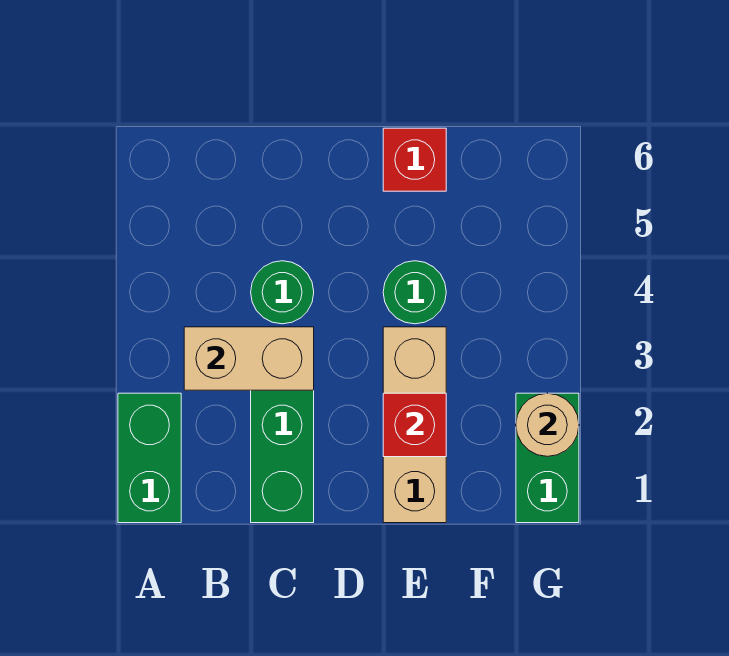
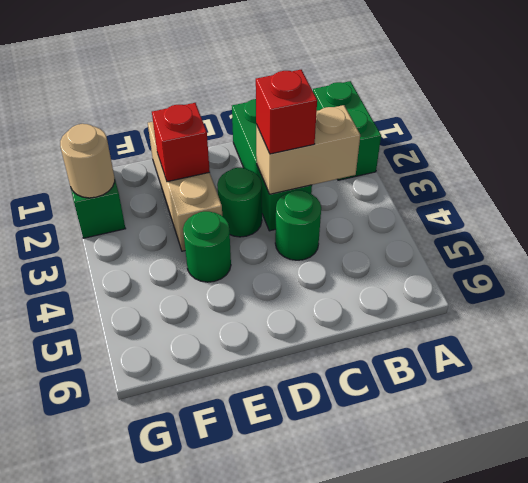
none -> green round brick D3 level 1
red brick E6 level 1 -> red brick C3 level 3

